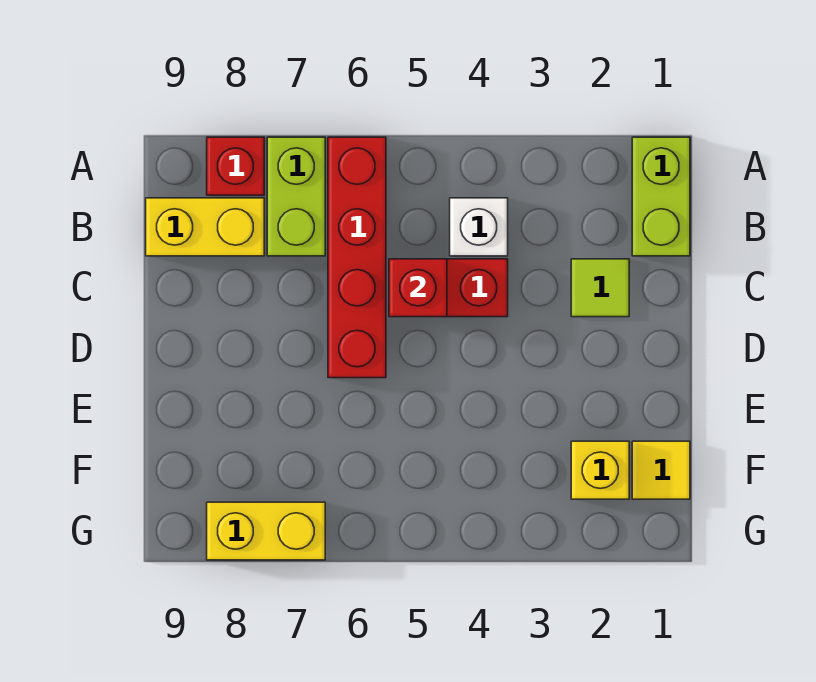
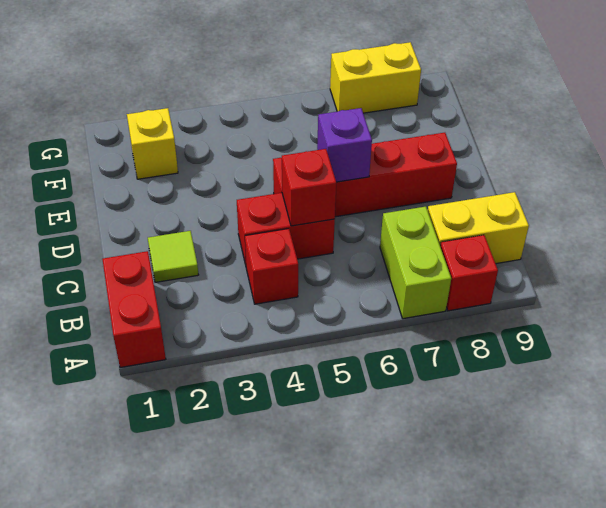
lime brick A1:B1 level 1 -> red brick A1:B1 level 1
red brick A6:D6 level 1 -> red brick D5:D8 level 1
white brick B4 level 1 -> red brick B4 level 1
none -> purple brick D6 level 2
yellow tile F1 level 1 -> none

